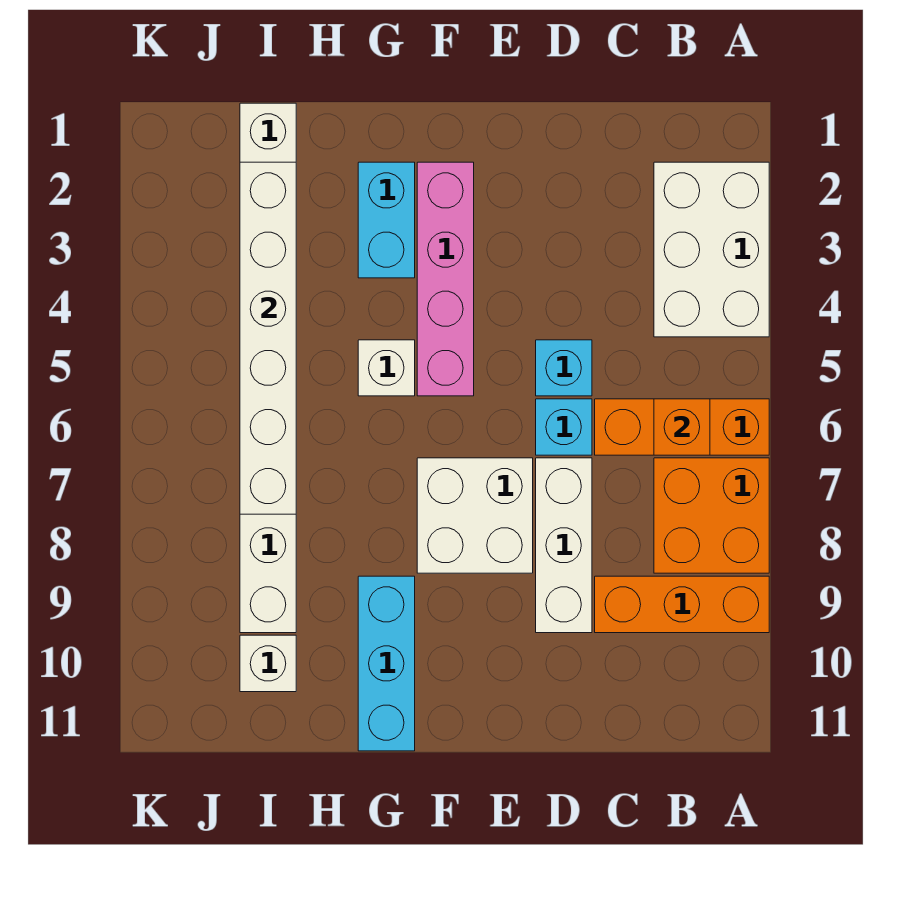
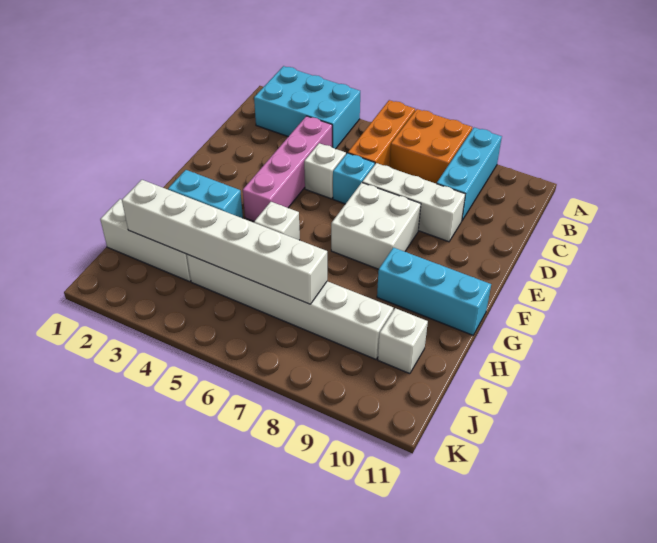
white brick A2:B4 level 1 -> cyan brick A2:B4 level 1
orange brick A9:C9 level 1 -> cyan brick A9:C9 level 1
orange brick B6 level 2 -> none
cyan brick D5 level 1 -> white brick D5 level 1
pink brick F2:F5 level 1 -> pink brick C4:F4 level 1

